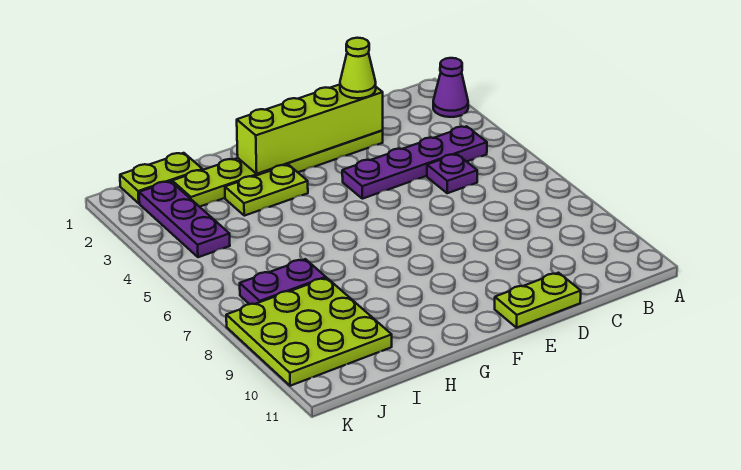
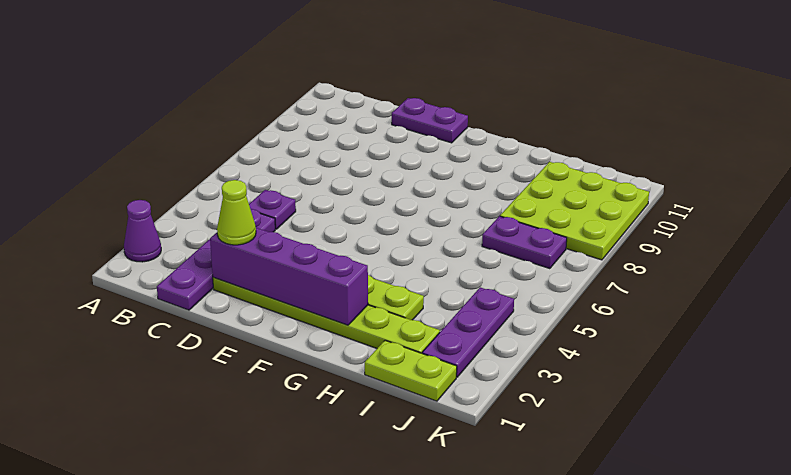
purple plate B4:E4 level 1 -> purple plate C1:C4 level 1
lime brick D2:G2 level 2 -> purple brick D2:G2 level 2
lime plate D11:E11 level 1 -> purple plate D11:E11 level 1

